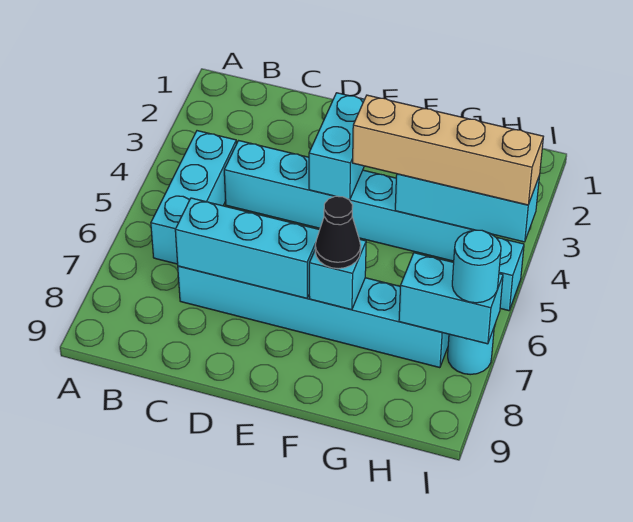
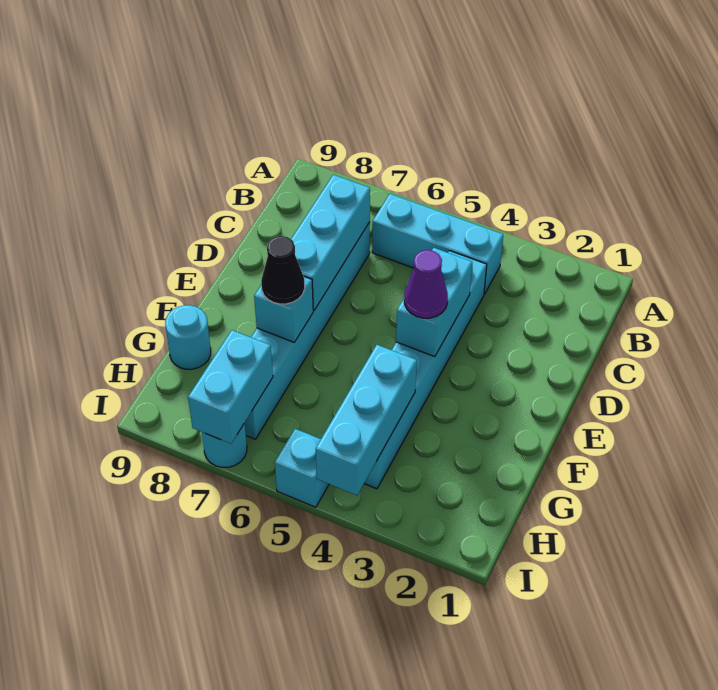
cyan brick E3:E4 level 2 -> cyan brick D4:E4 level 2
none -> purple cone E4 level 3
tan brick F4:I4 level 3 -> none
cyan round brick I7 level 3 -> cyan round brick G9 level 1

